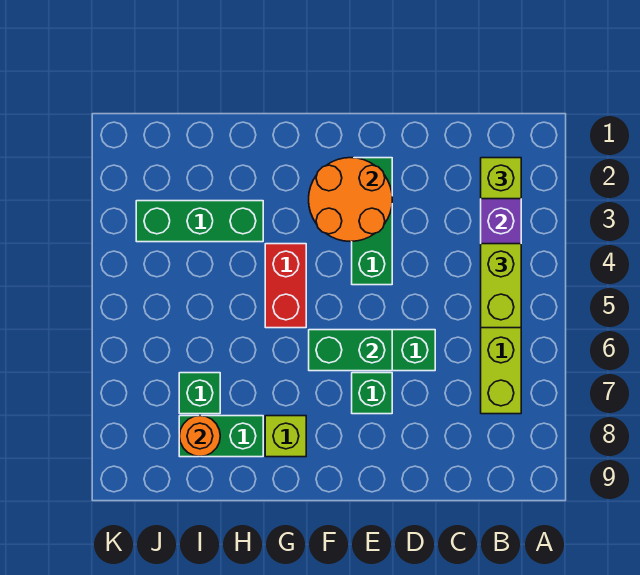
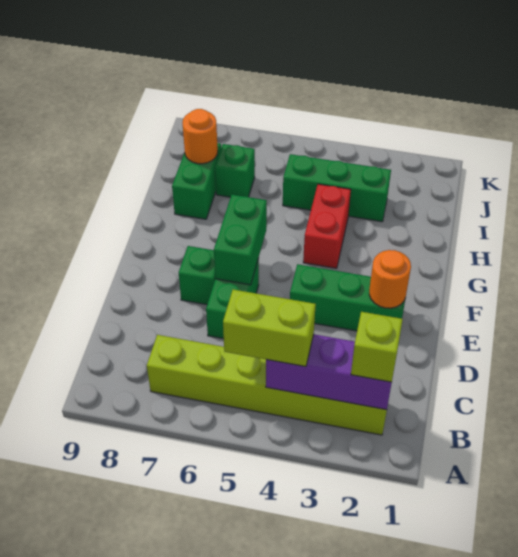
orange round brick E2:F3 level 2 -> orange round brick E2 level 2
red brick G4:G5 level 1 -> red brick G4:H4 level 1
lime brick G8 level 1 -> none
green brick H3:J3 level 1 -> green brick I3:I5 level 1

